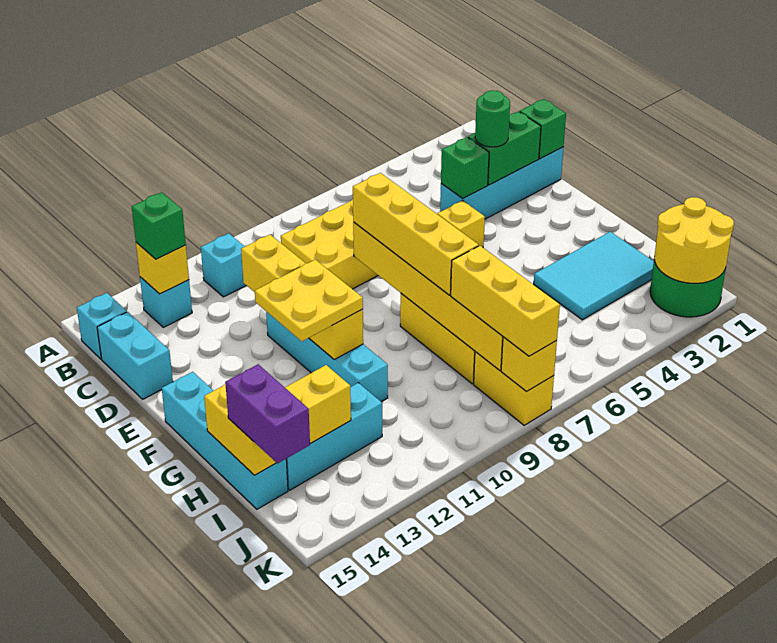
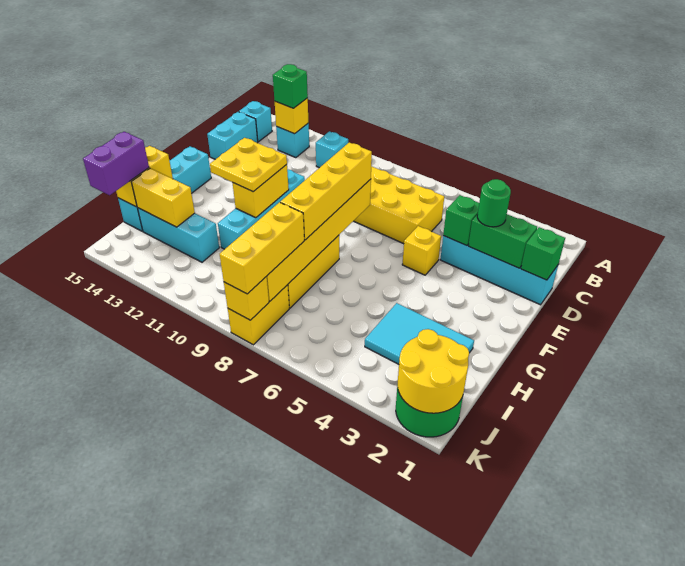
yellow brick D11:G11 level 2 -> yellow brick F11:G11 level 2

